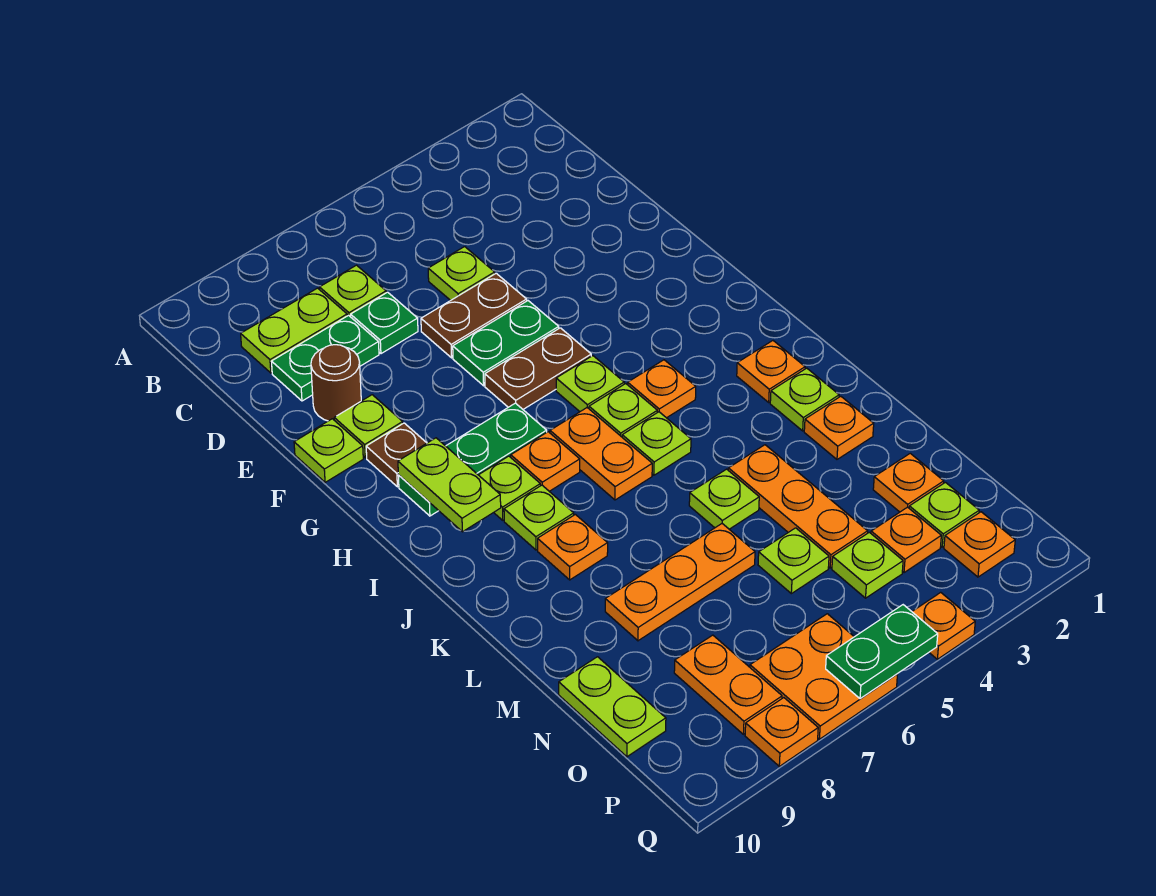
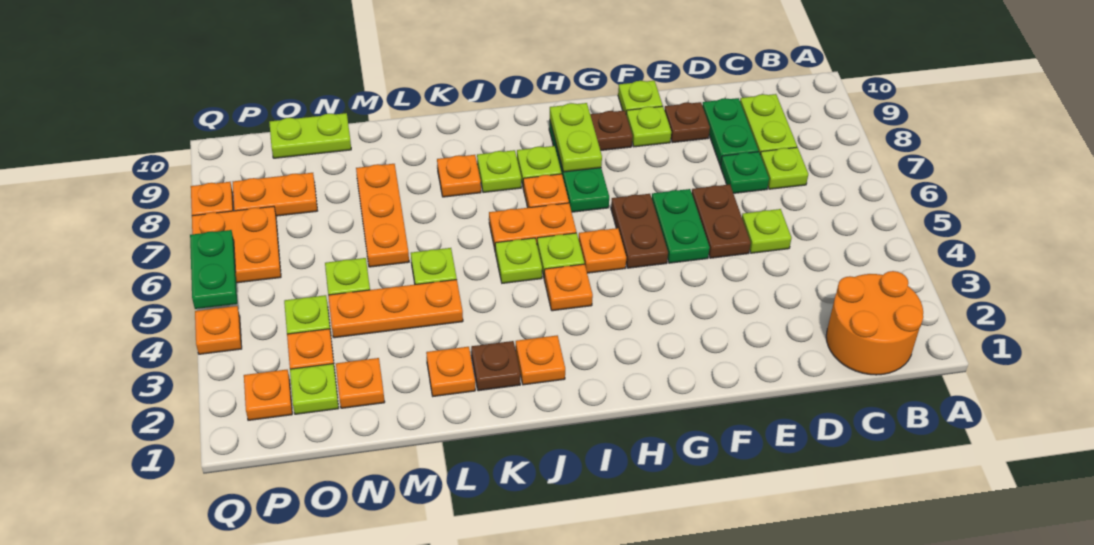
none -> orange round brick B1:C2 level 1
brown round brick E9 level 1 -> brown plate E9 level 1
lime plate H5 level 1 -> orange plate H5 level 1
lime plate H9:I9 level 2 -> lime plate H8:H9 level 2
lime plate K2 level 1 -> brown plate K2 level 1

